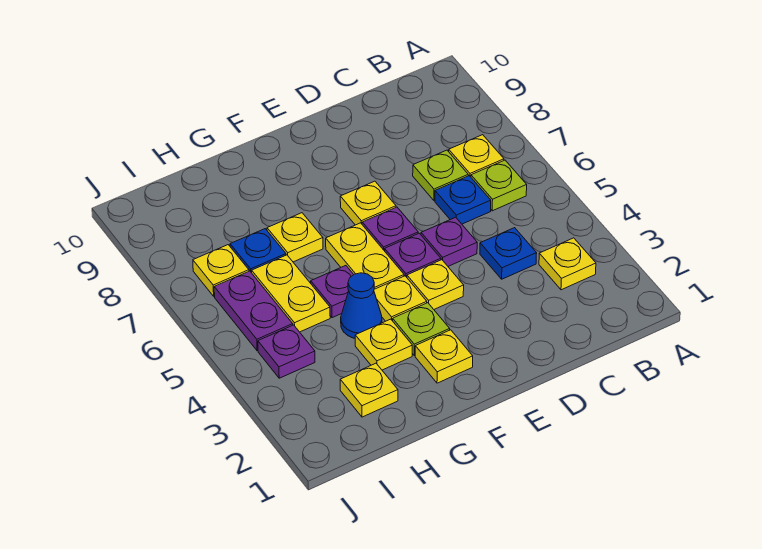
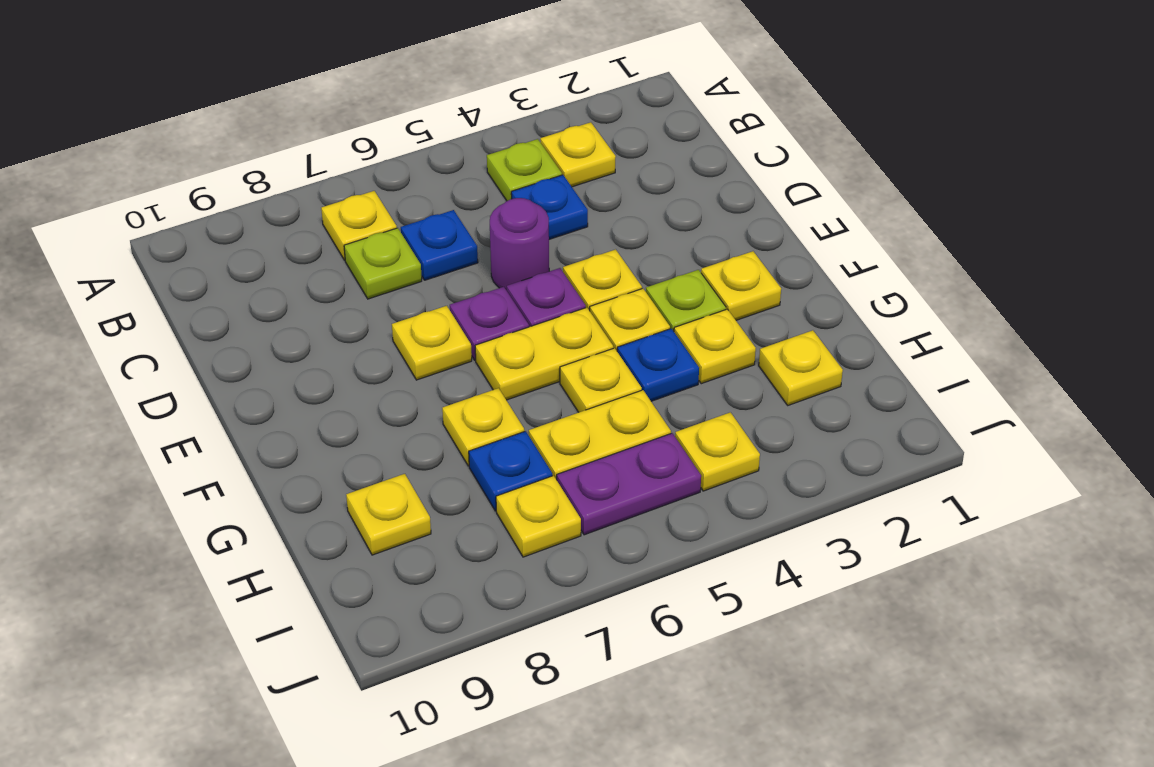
lime plate B6 level 1 -> lime plate B4 level 1
purple plate D5 level 1 -> purple round brick D5 level 1
blue cone G4 level 1 -> blue plate G4 level 1
purple plate G5 level 1 -> yellow plate G5 level 1
none -> yellow plate H9 level 1
purple plate I4 level 1 -> yellow plate I4 level 1

